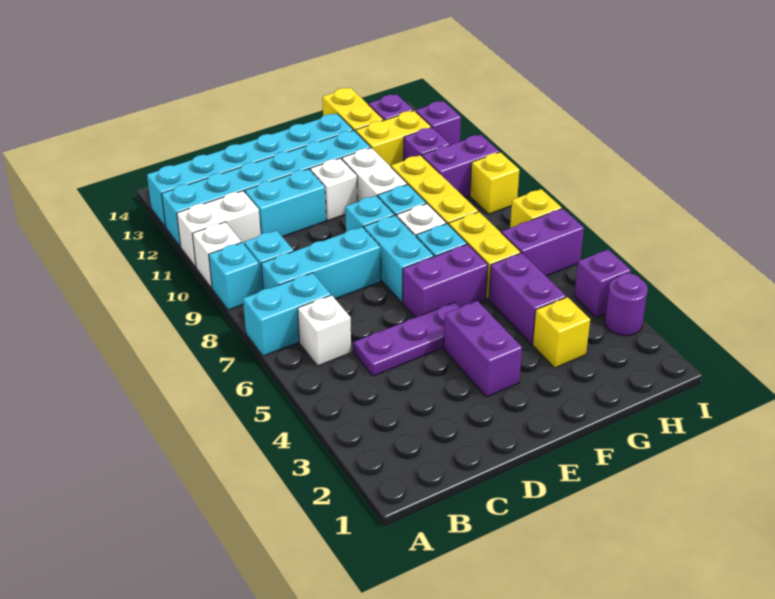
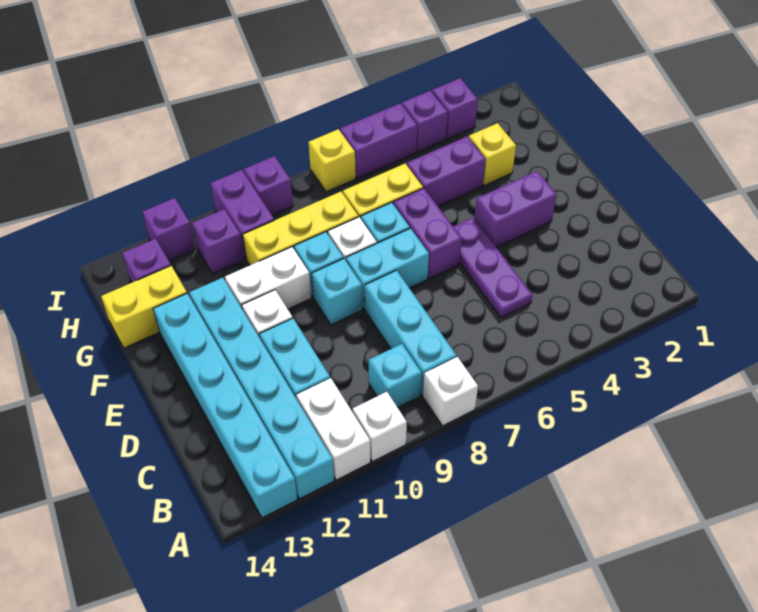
cyan brick A7:B7 level 1 -> none
cyan brick A9 level 1 -> none
white brick B6 level 1 -> white brick A8 level 1
yellow brick G12:H12 level 1 -> none
purple brick H6:I6 level 1 -> purple brick I5:I6 level 1
purple round brick I3 level 1 -> purple brick I3 level 1
yellow brick I9 level 1 -> purple brick I9 level 1

